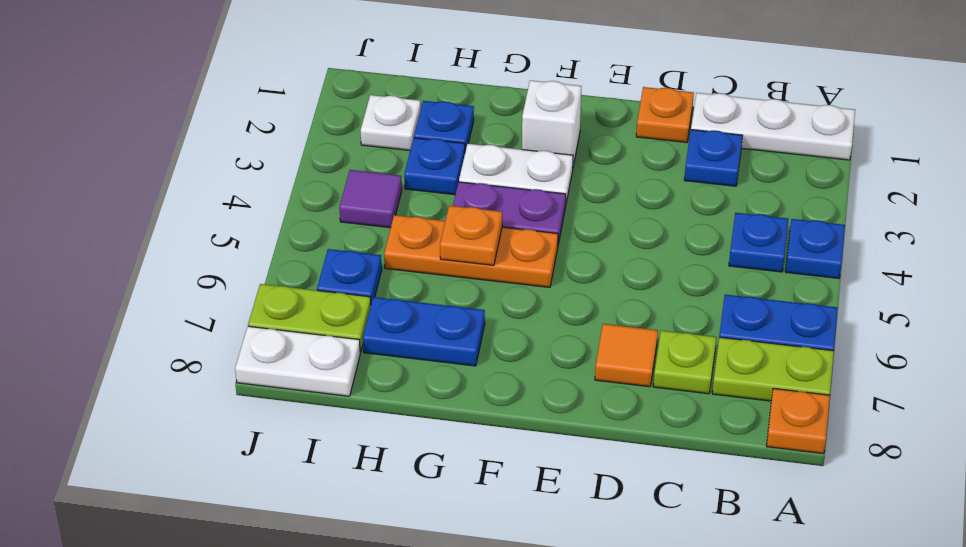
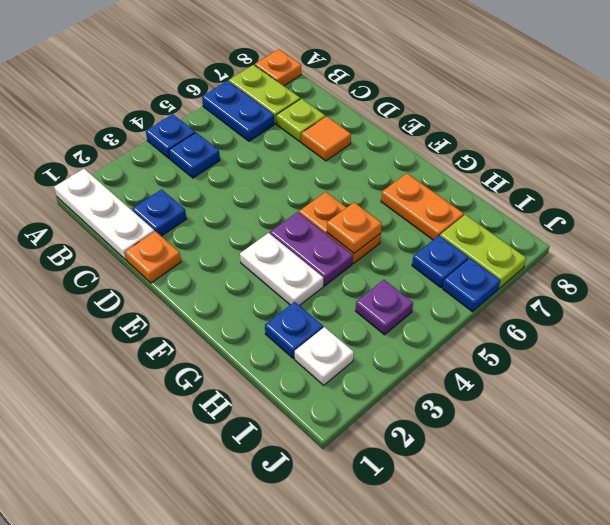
white brick F2 level 1 -> none
orange plate F5:H5 level 1 -> orange plate F5:G5 level 1
blue plate G7:H7 level 1 -> orange plate G7:H7 level 1
blue plate H3 level 1 -> blue plate J6 level 1
purple tile I4 level 1 -> purple plate I4 level 1
white plate I8:J8 level 1 -> none

